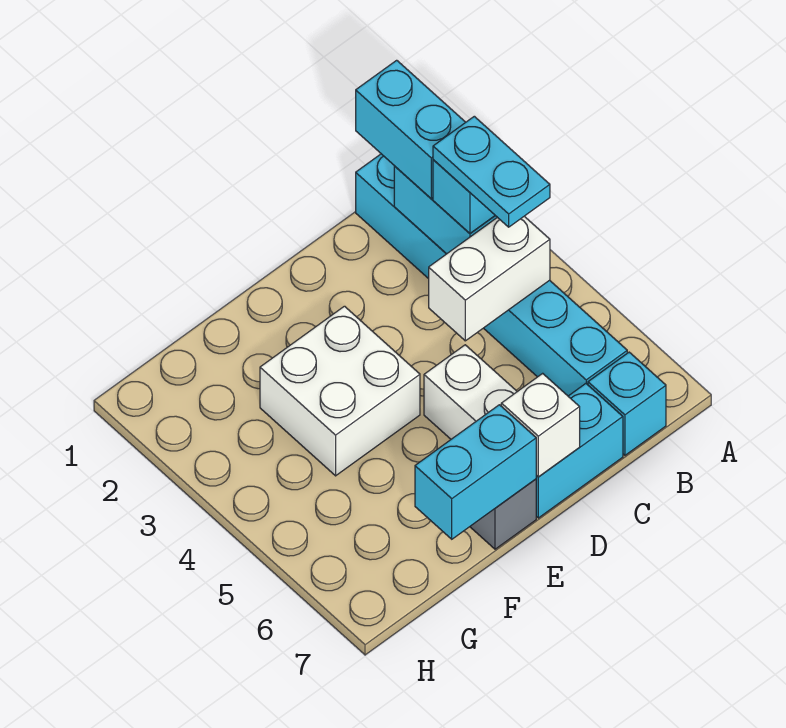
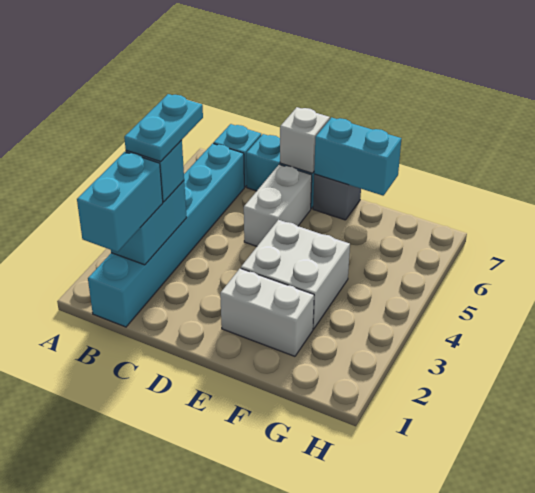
white brick B4:C4 level 2 -> white brick E2:F2 level 1

